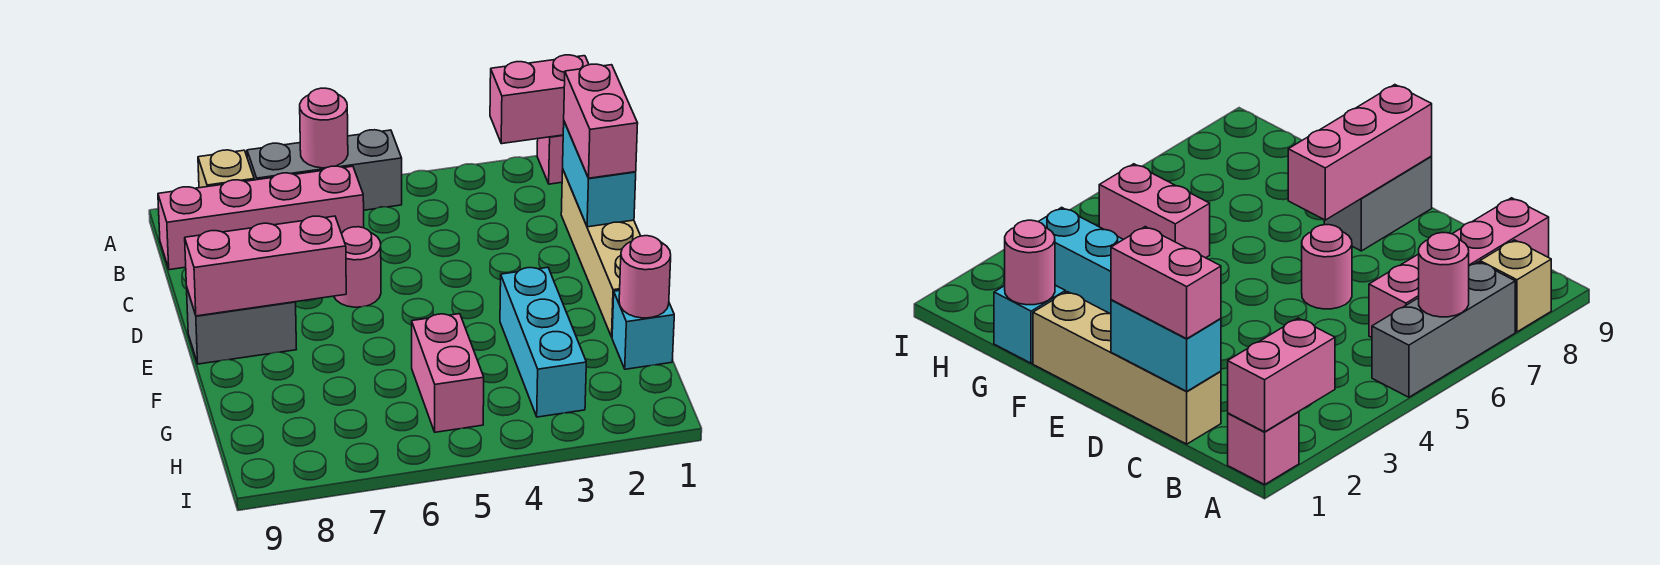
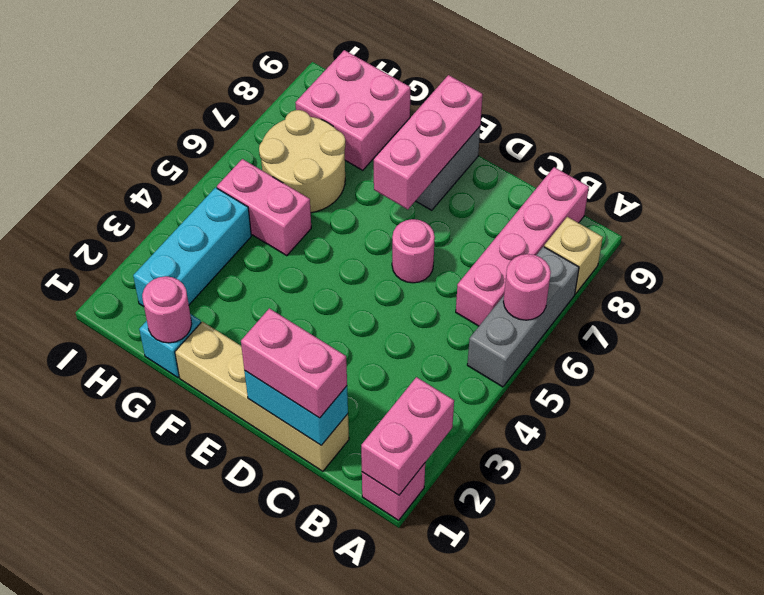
cyan brick F3:H3 level 1 -> cyan brick H2:H4 level 1
none -> tan round brick G6:H7 level 1
none -> pink brick G8:H9 level 1

